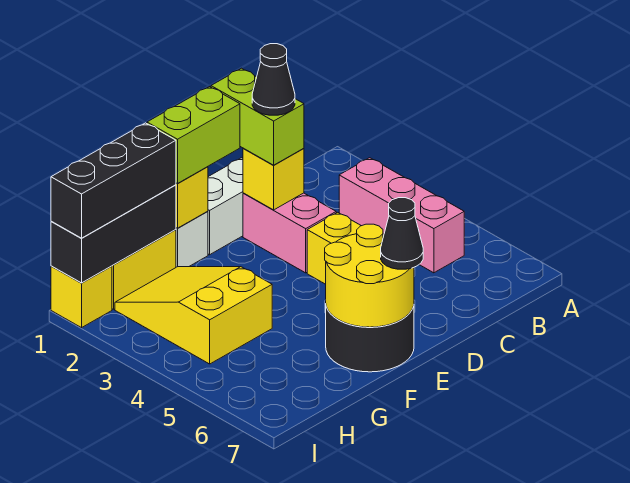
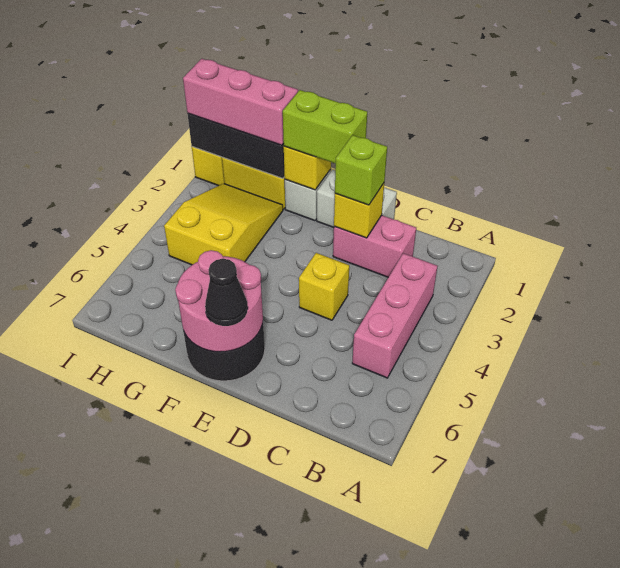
lime brick D1:D2 level 3 -> lime brick D2 level 3
pink brick D2:D3 level 1 -> pink brick C2:D2 level 1
black cone D2 level 4 -> none
yellow round brick E6:F7 level 2 -> pink round brick E6:F7 level 2
black brick G1:I1 level 3 -> pink brick G1:I1 level 3

